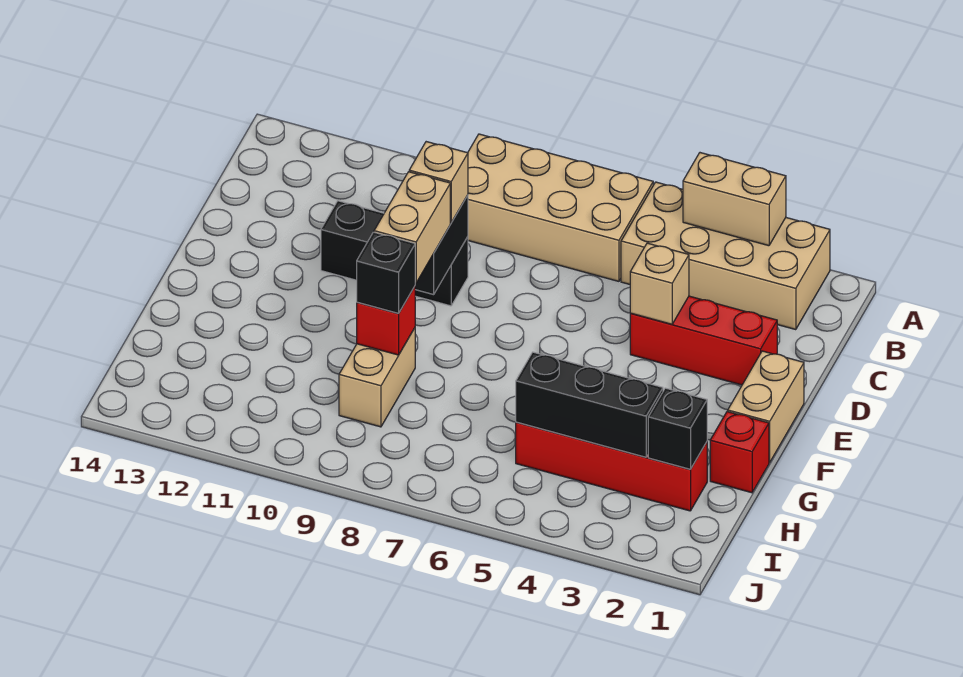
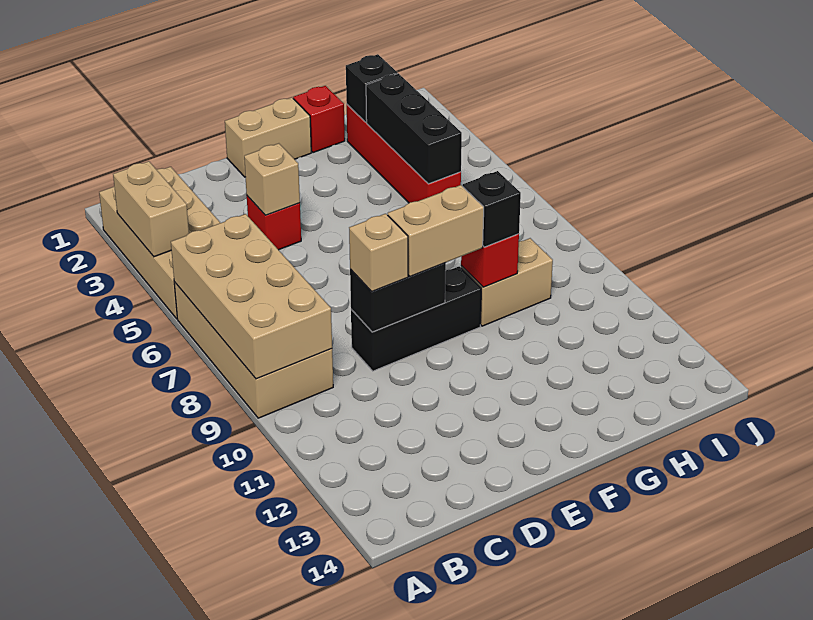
none -> tan brick A6:B9 level 2
red brick D2:D4 level 1 -> red brick D4 level 1
black brick D9:D11 level 1 -> black brick D9:F9 level 1

